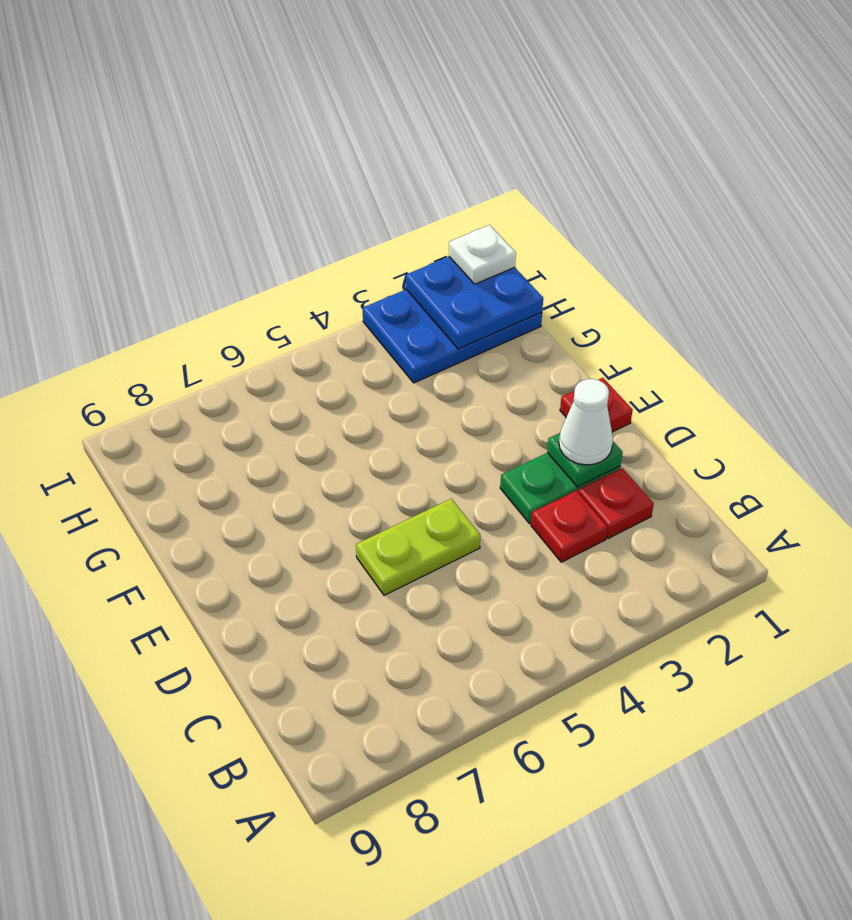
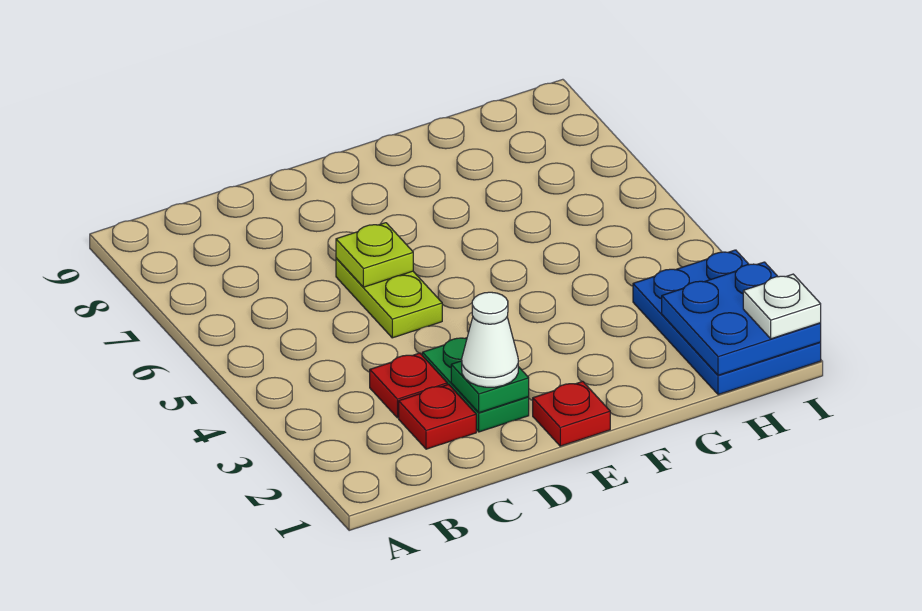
none -> lime plate D6 level 2

